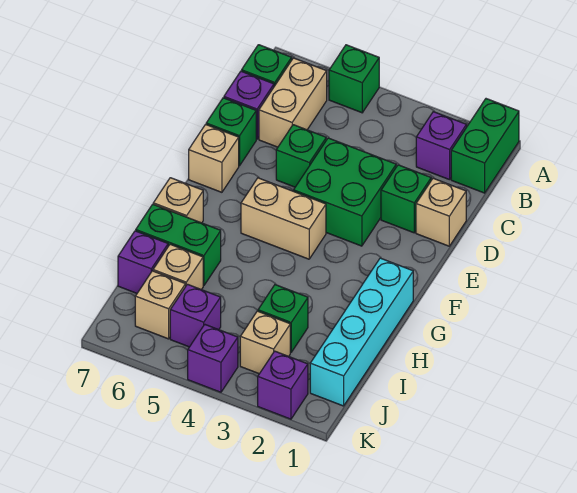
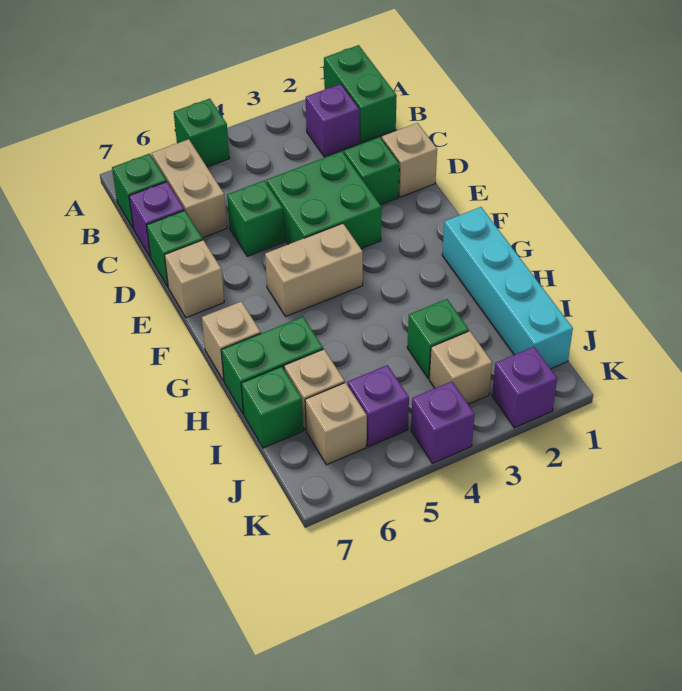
purple brick I7 level 1 -> green brick I7 level 1

